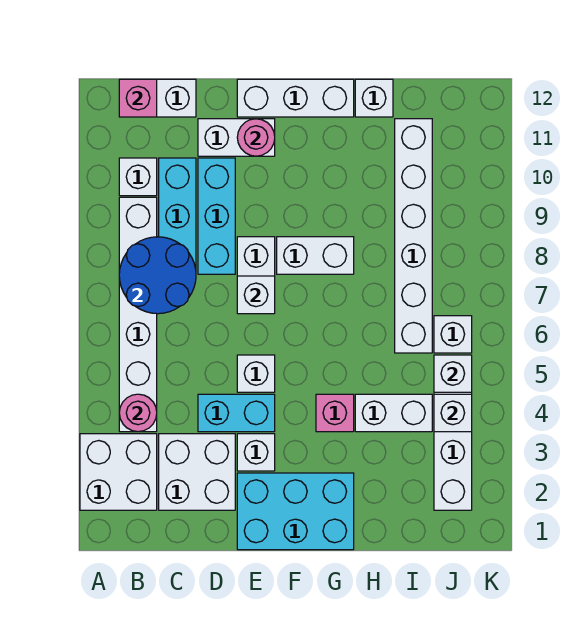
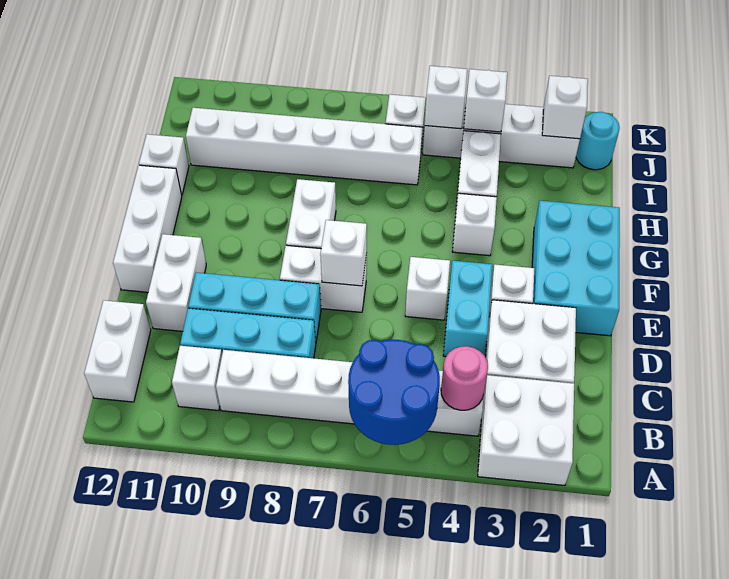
blue round brick B7:C8 level 2 -> blue round brick A5:B6 level 2
pink brick B12 level 2 -> none
pink round brick E11 level 2 -> none
pink brick G4 level 1 -> white brick G4 level 1
none -> cyan round brick J1 level 1
none -> white brick J2 level 2

